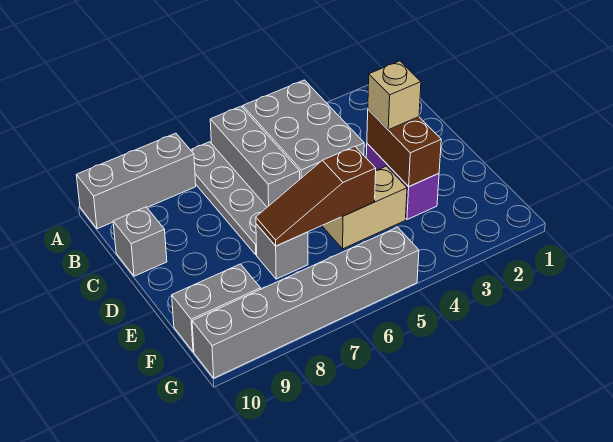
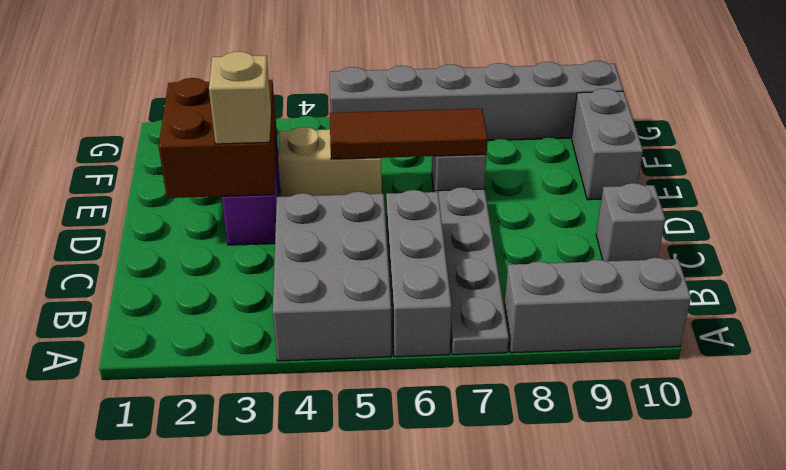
brown brick D3:E3 level 2 -> brown brick D2:E3 level 2
brown slope E5:E7 level 2 top 5 -> brown tile E5:E7 level 2
grey brick F9:F10 level 1 -> grey brick E10:F10 level 1

